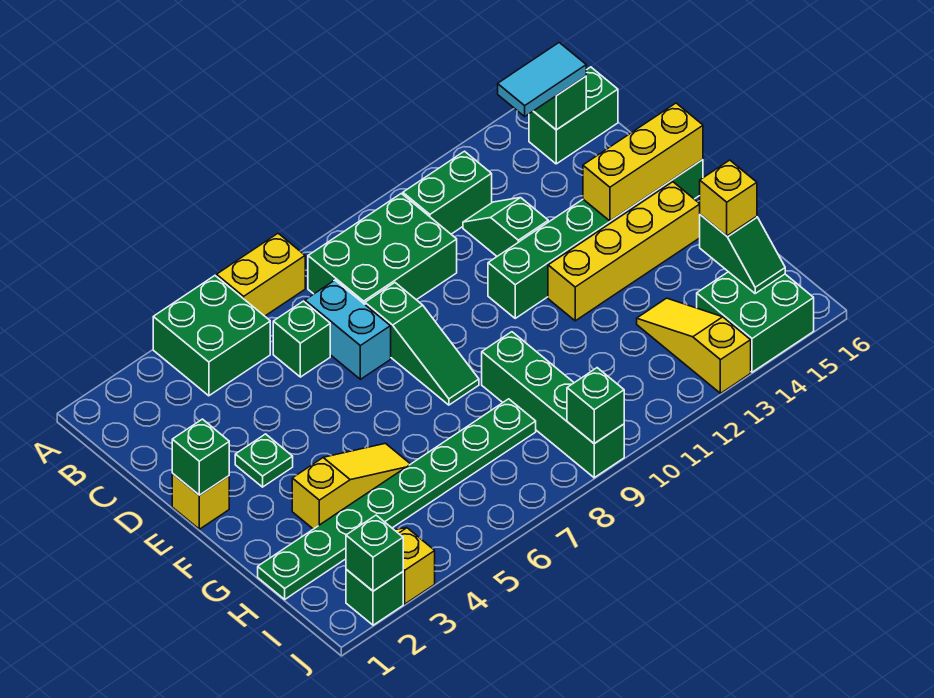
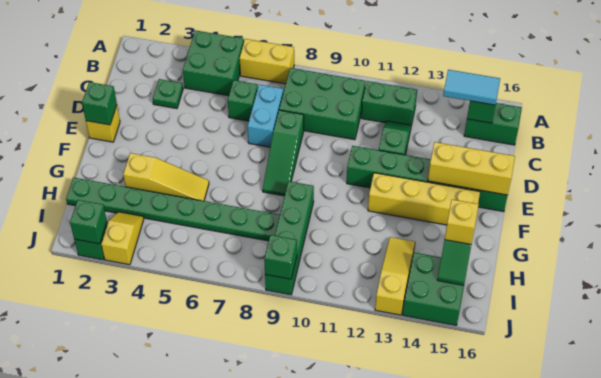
green plate E3 level 1 -> green plate C3 level 1

